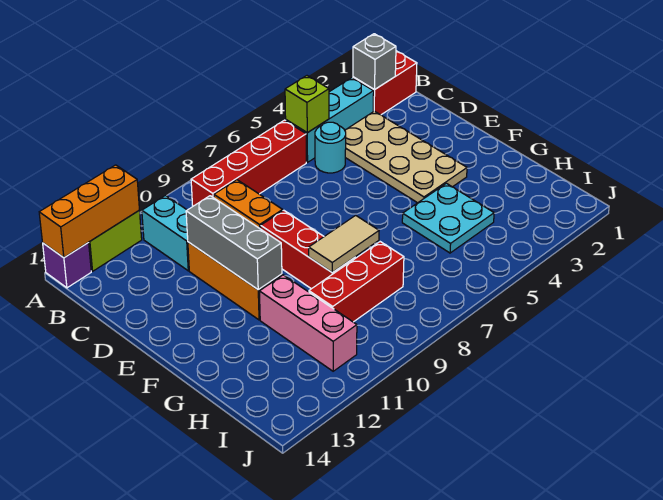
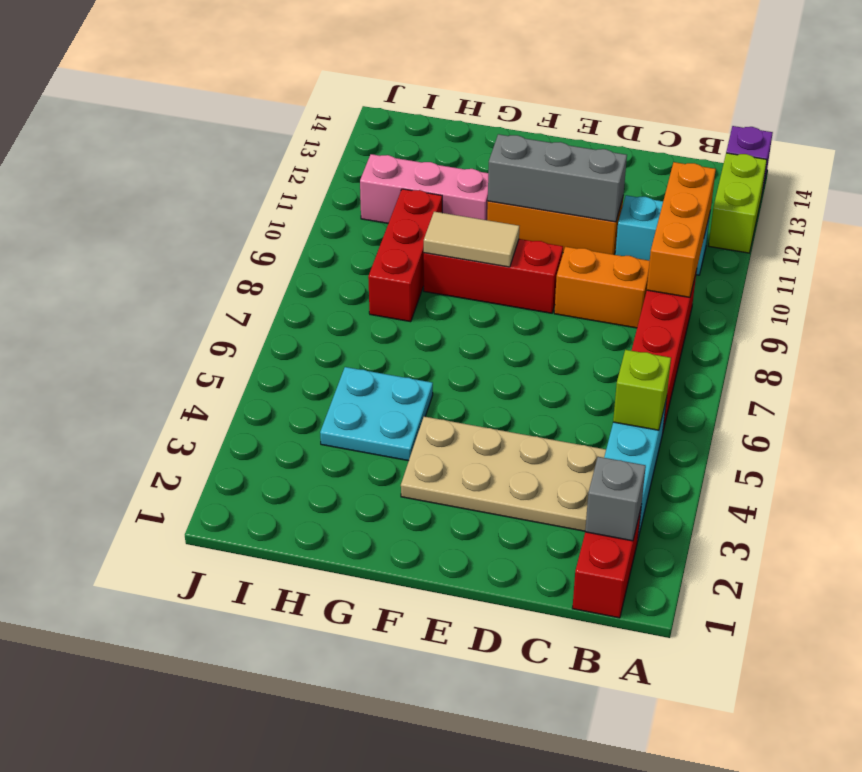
orange brick A12:A14 level 2 -> orange brick B9:B11 level 2
cyan round brick C5 level 1 -> none
tan tile G8:G9 level 2 -> tan tile F9:G9 level 2

